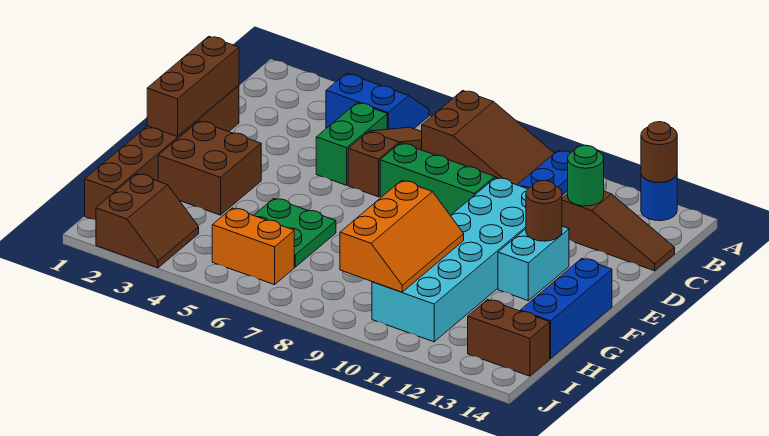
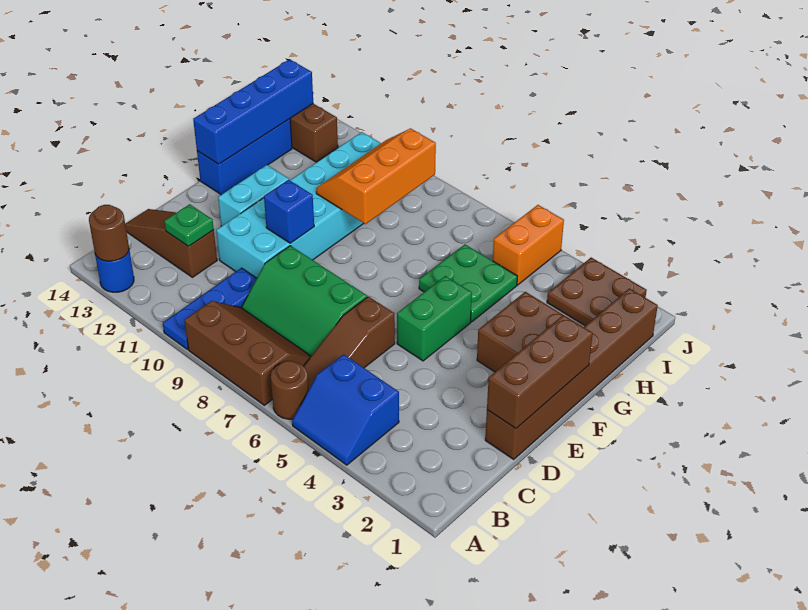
brown slope A7:B9 level 1 top 7 -> brown slope A7:B9 level 1 top A
green brick C5:D5 level 1 -> green brick E5:F5 level 1
green round brick C12 level 2 -> green plate C12 level 2
none -> blue brick E10 level 2
brown round brick E12 level 2 -> brown round brick A6 level 1
none -> blue brick F14:I14 level 2
brown slope I2:J3 level 1 top 2 -> brown plate I2:J3 level 1
orange brick I5:I6 level 1 -> orange brick I5:J5 level 1

